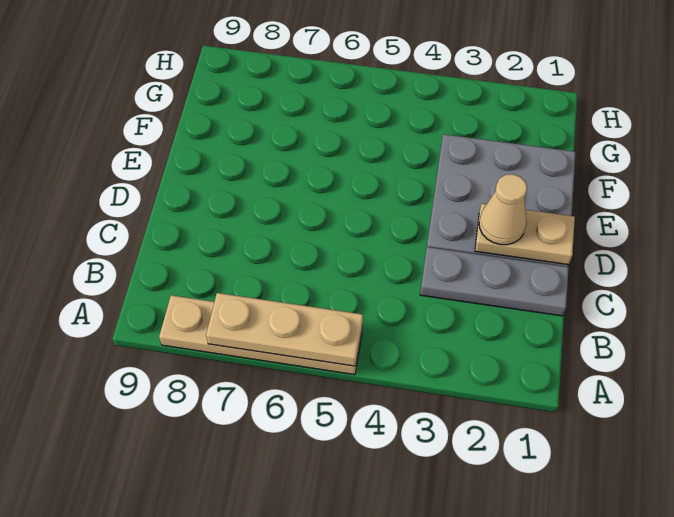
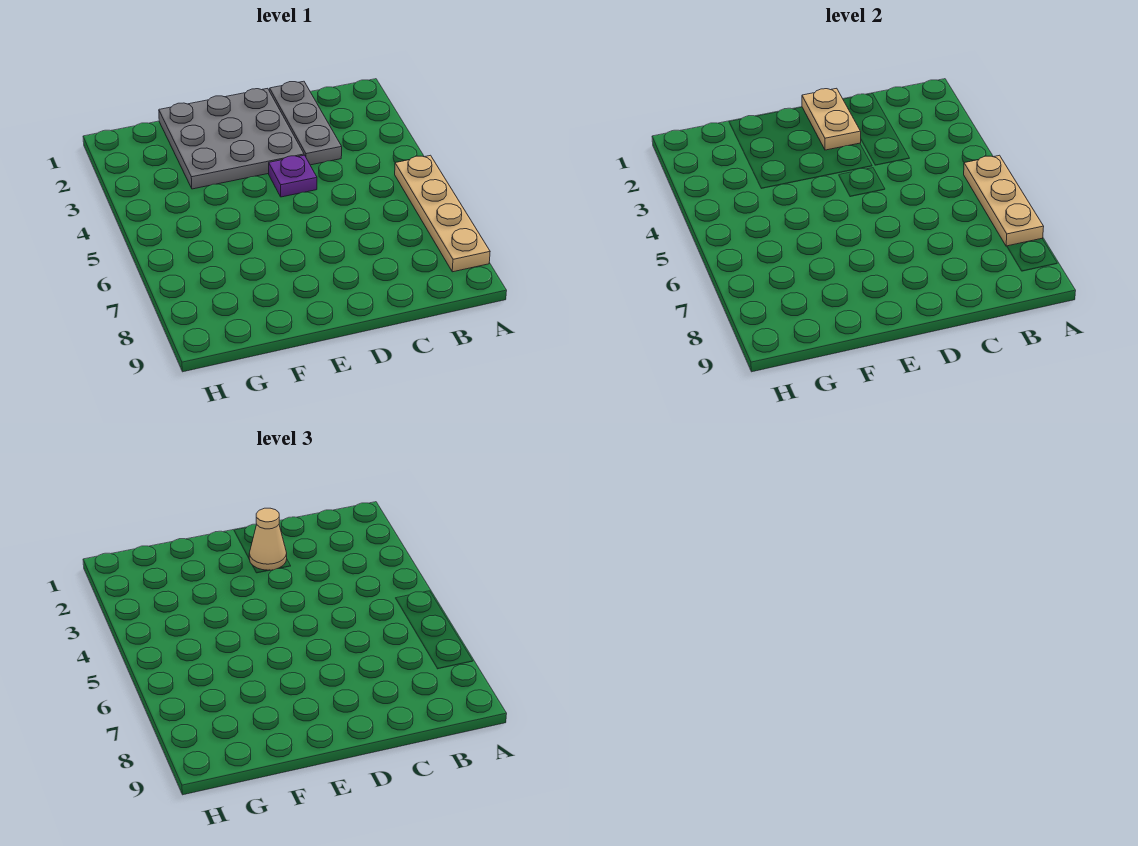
none -> purple plate D4 level 1

